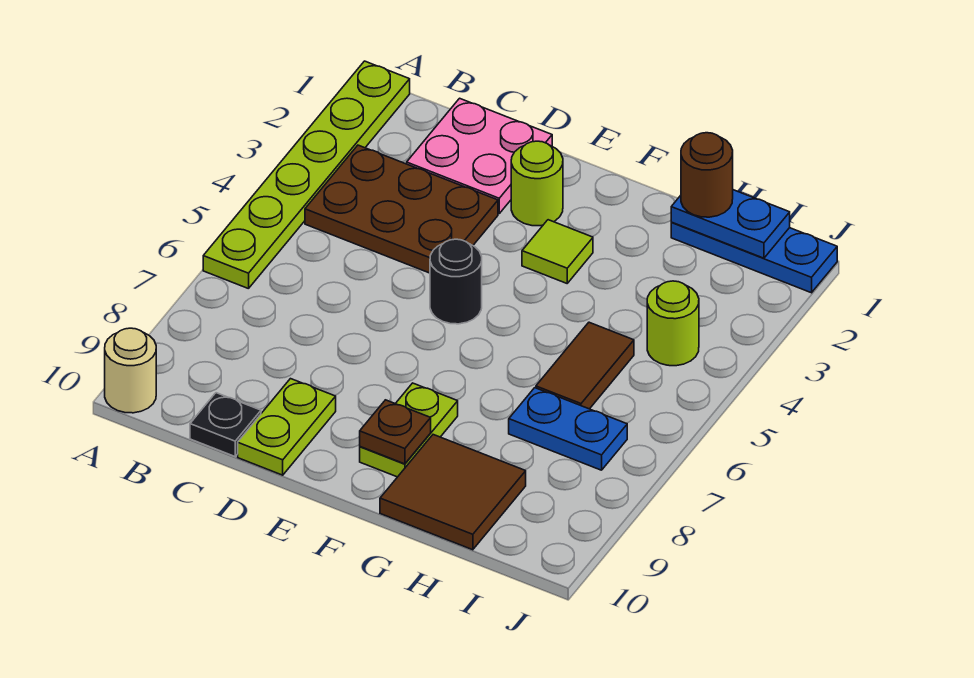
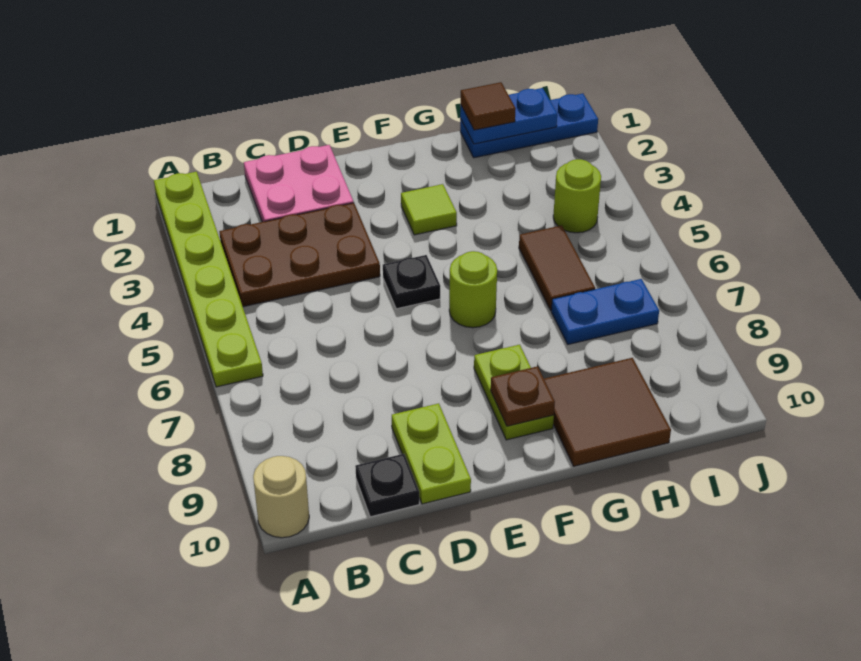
lime round brick E2 level 1 -> lime round brick F6 level 1
black round brick E5 level 1 -> black plate E5 level 1
brown round brick H1 level 3 -> brown tile H1 level 3

